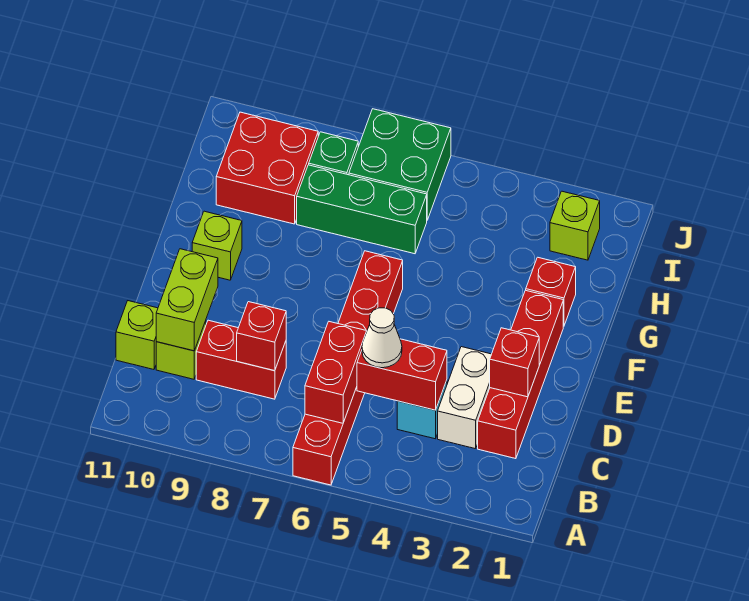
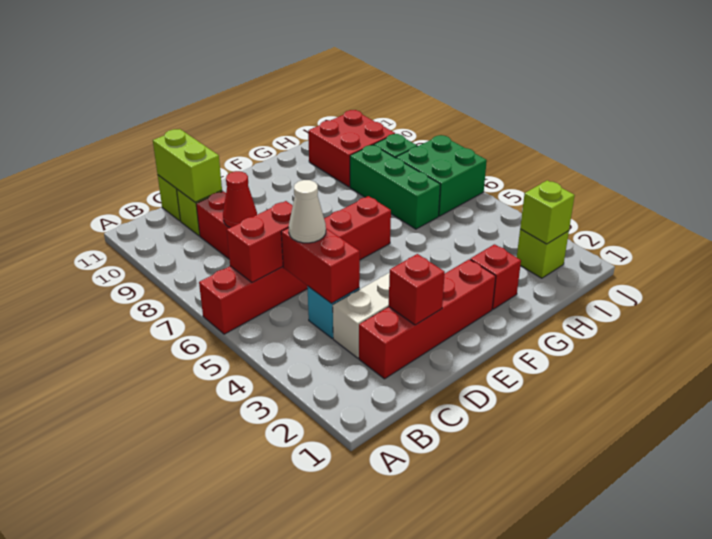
red brick C8 level 2 -> red cone C8 level 2
lime brick C10:D10 level 2 -> lime brick C10:C11 level 2
lime brick F10 level 1 -> lime brick I2 level 2

